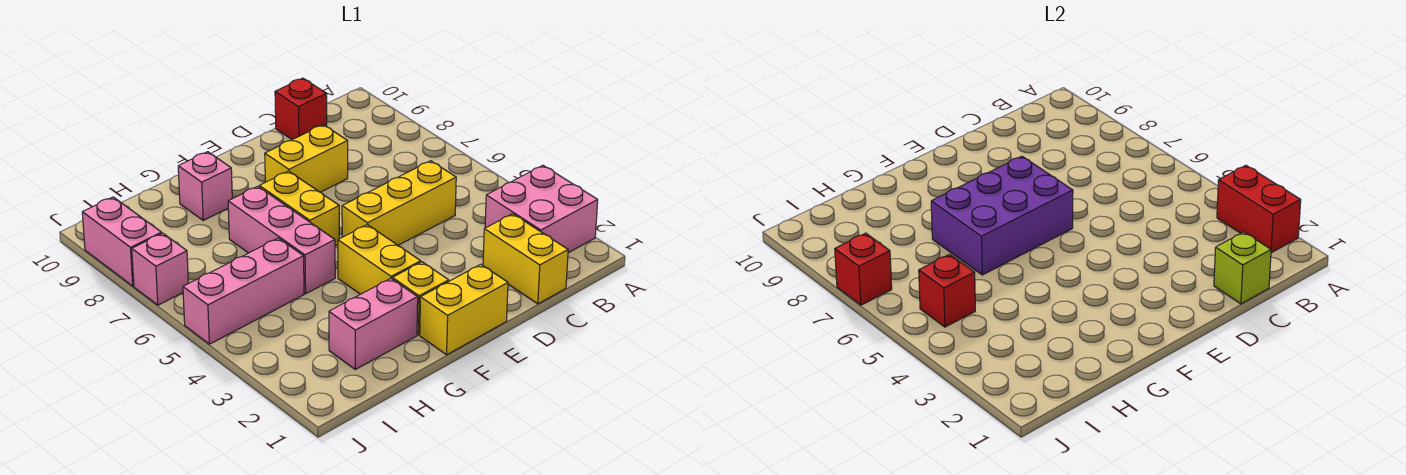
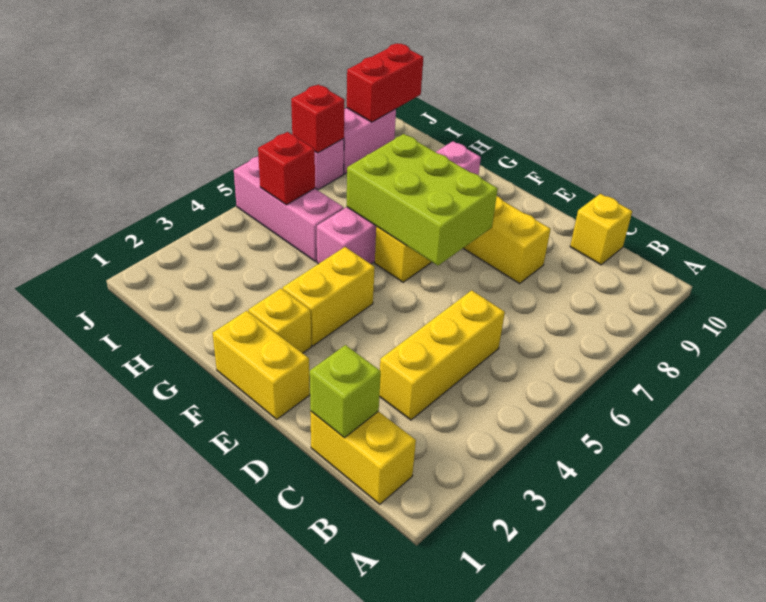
pink brick A2:B3 level 1 -> none
red brick A2:A3 level 2 -> red brick J9:J10 level 2
yellow brick C1:C2 level 1 -> yellow brick B1:C1 level 1
yellow brick C5:E5 level 1 -> yellow brick C3:C5 level 1
red brick C10 level 1 -> yellow brick C10 level 1
purple brick E6:G7 level 2 -> lime brick E6:G7 level 2
pink brick G2:H2 level 1 -> none

